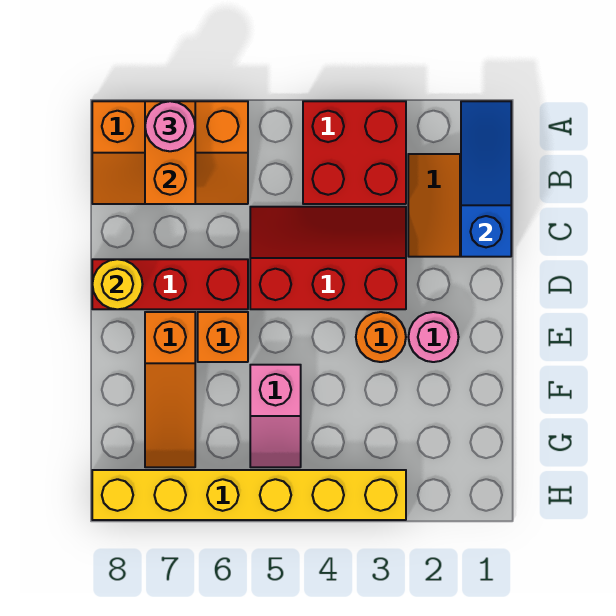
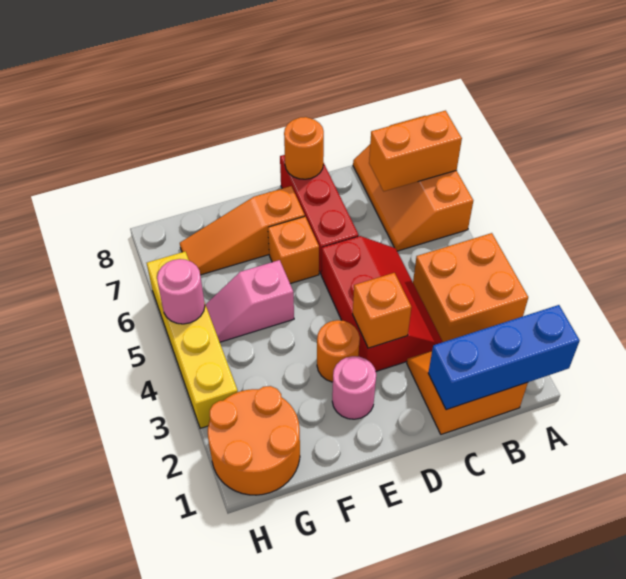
blue slope A1:C1 level 2 top C -> blue brick A1:C1 level 2
red brick A3:B4 level 1 -> orange brick A3:B4 level 1
pink round brick A7 level 3 -> pink round brick H5 level 2
none -> orange brick D3 level 2
yellow round brick D8 level 2 -> orange round brick D8 level 2
none -> orange round brick G1:H2 level 1
yellow brick H3:H8 level 1 -> yellow brick H3:H6 level 1

